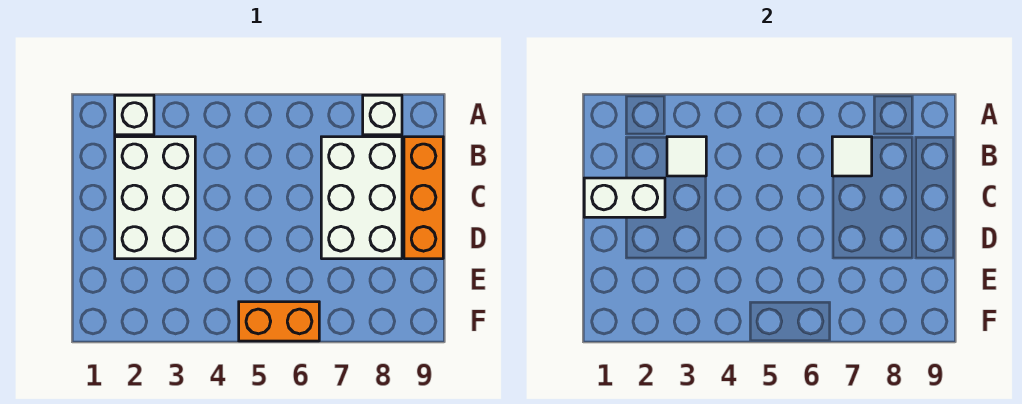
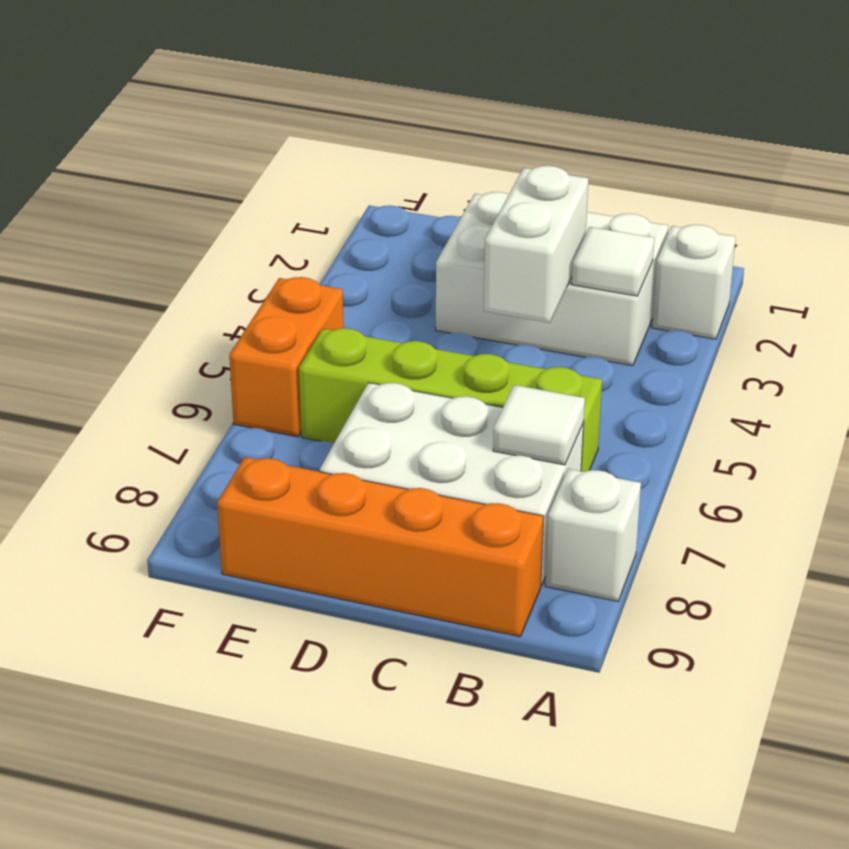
none -> lime brick B6:E6 level 1
orange brick B9:D9 level 1 -> orange brick B9:E9 level 1
white brick C1:C2 level 2 -> white brick C3:C4 level 2

